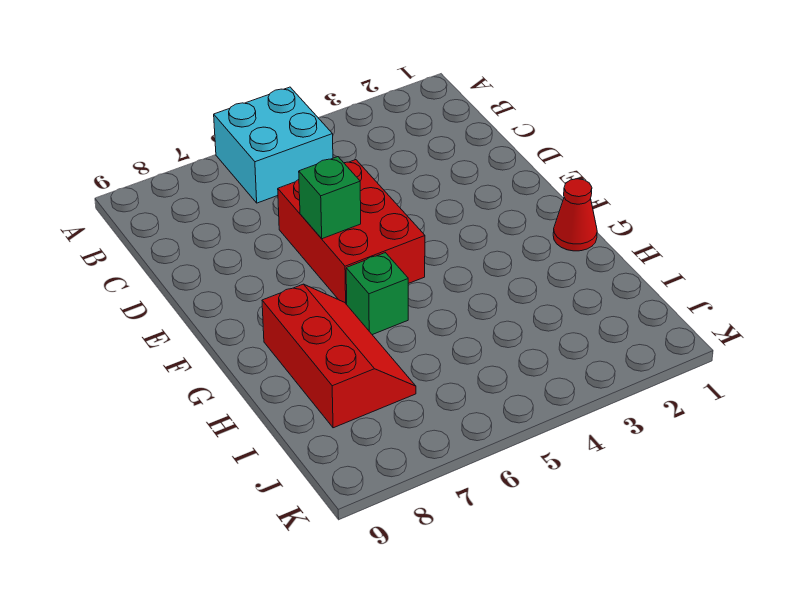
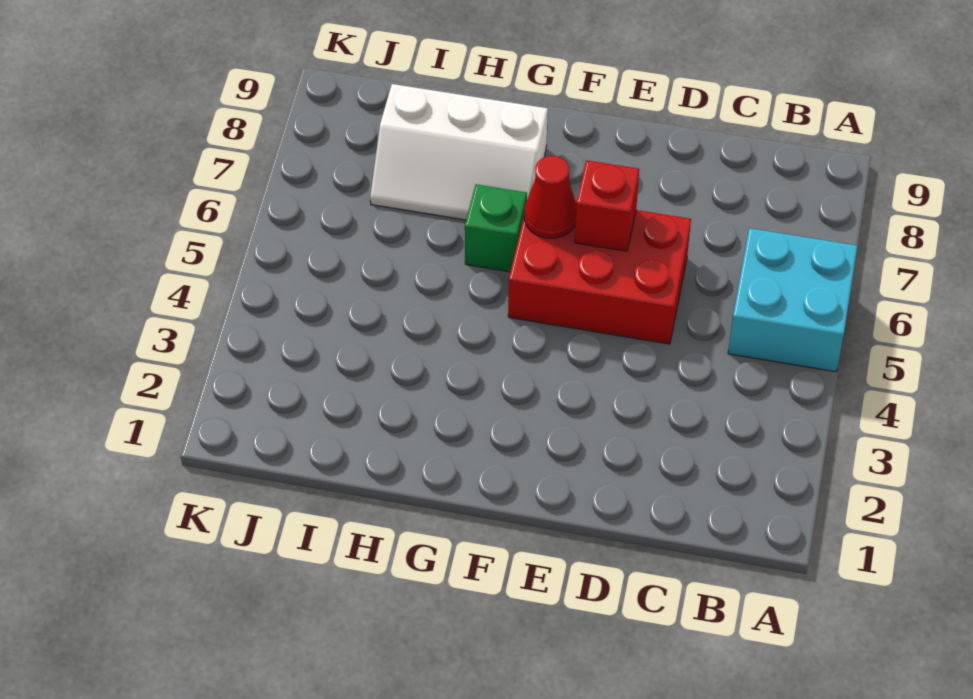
green brick E6 level 2 -> red brick E6 level 2
red cone G1 level 1 -> red cone F6 level 2
red slope G7:I8 level 1 top 8 -> white slope G7:I8 level 1 top 8

